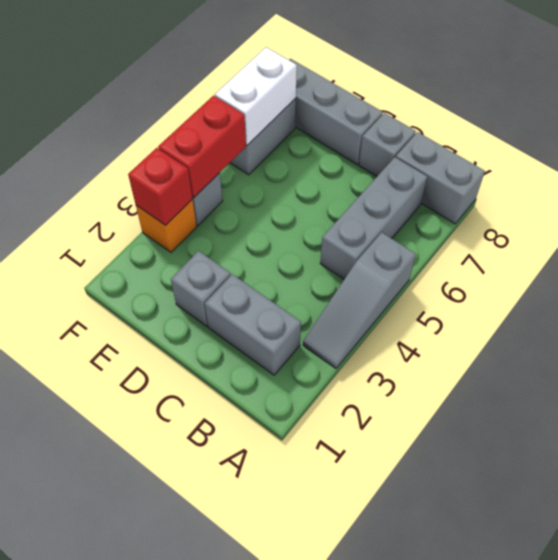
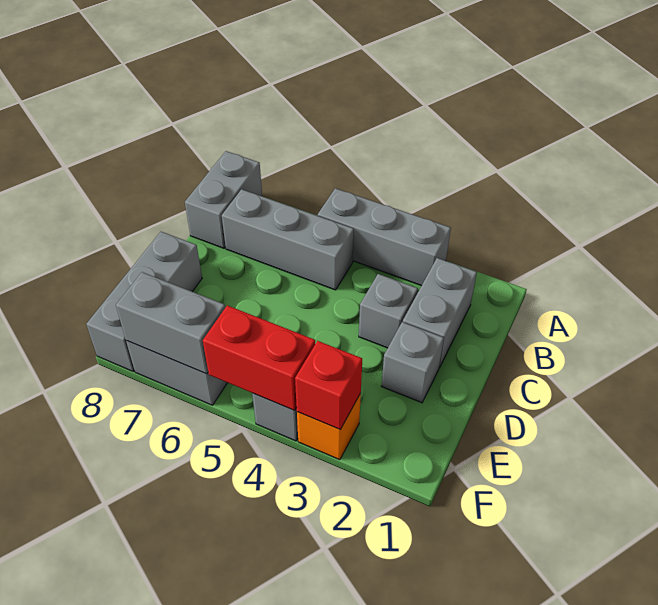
grey slope A3:A5 level 1 top 5 -> grey brick A3:A5 level 1
grey brick C8 level 1 -> grey brick C3 level 1
white brick F6:F7 level 2 -> grey brick F6:F7 level 2

